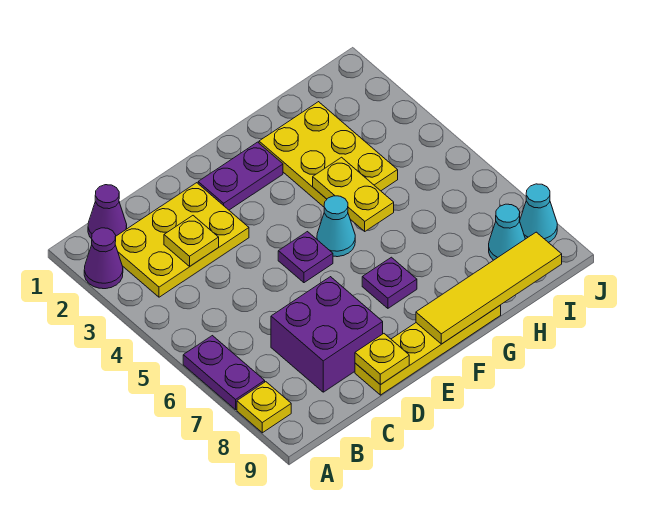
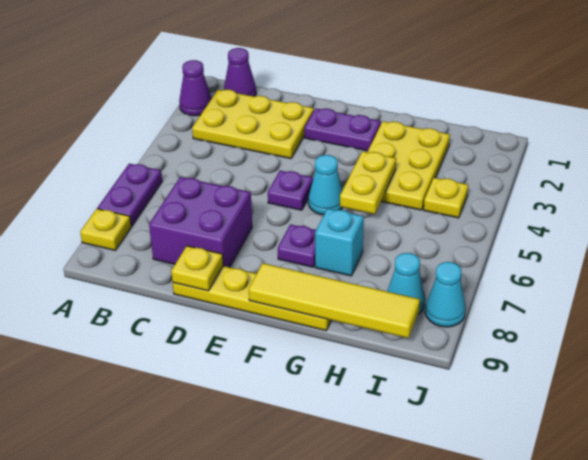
yellow plate C3 level 2 -> yellow plate I4 level 1
none -> cyan brick G7 level 1

